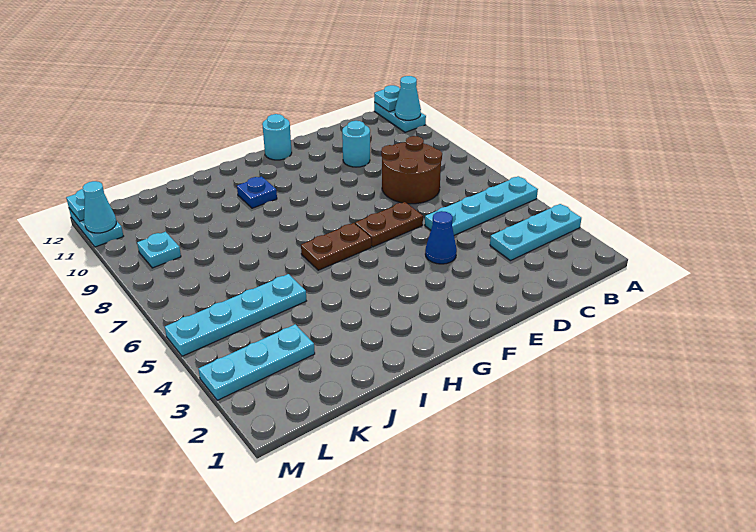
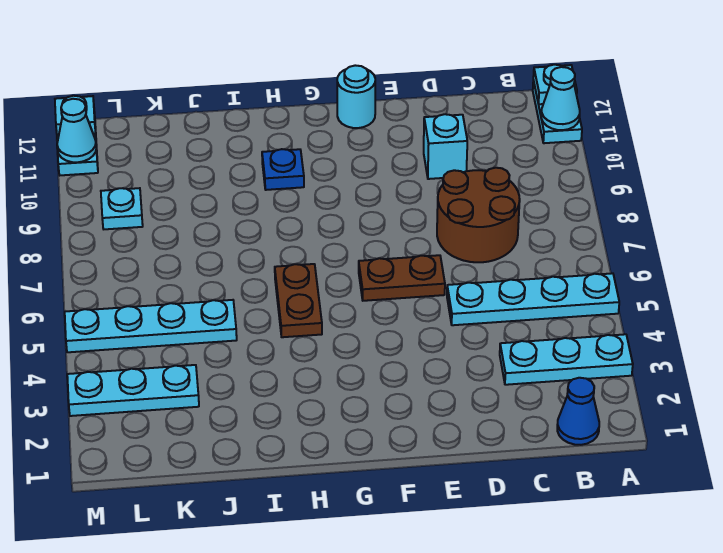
cyan round brick D10 level 1 -> cyan brick D10 level 1
blue cone E4 level 1 -> blue cone B1 level 1
brown plate G6:H6 level 1 -> brown plate H5:H6 level 1

